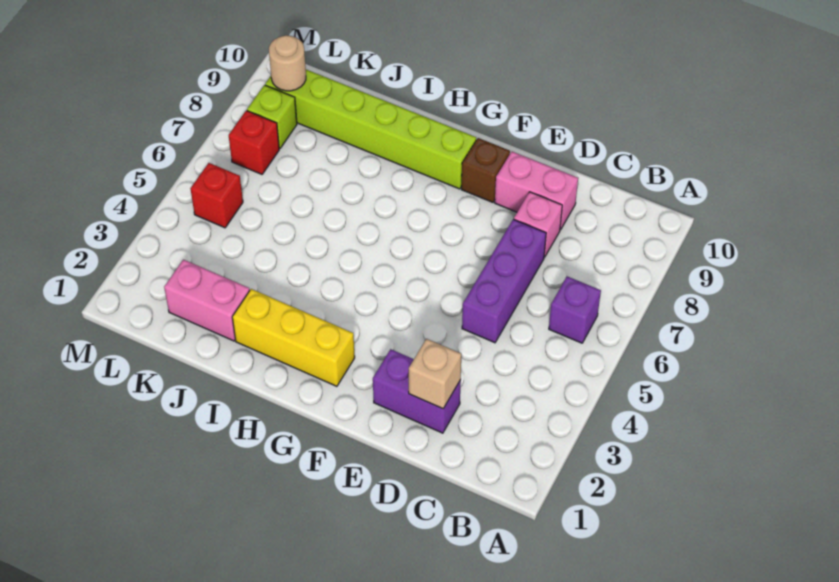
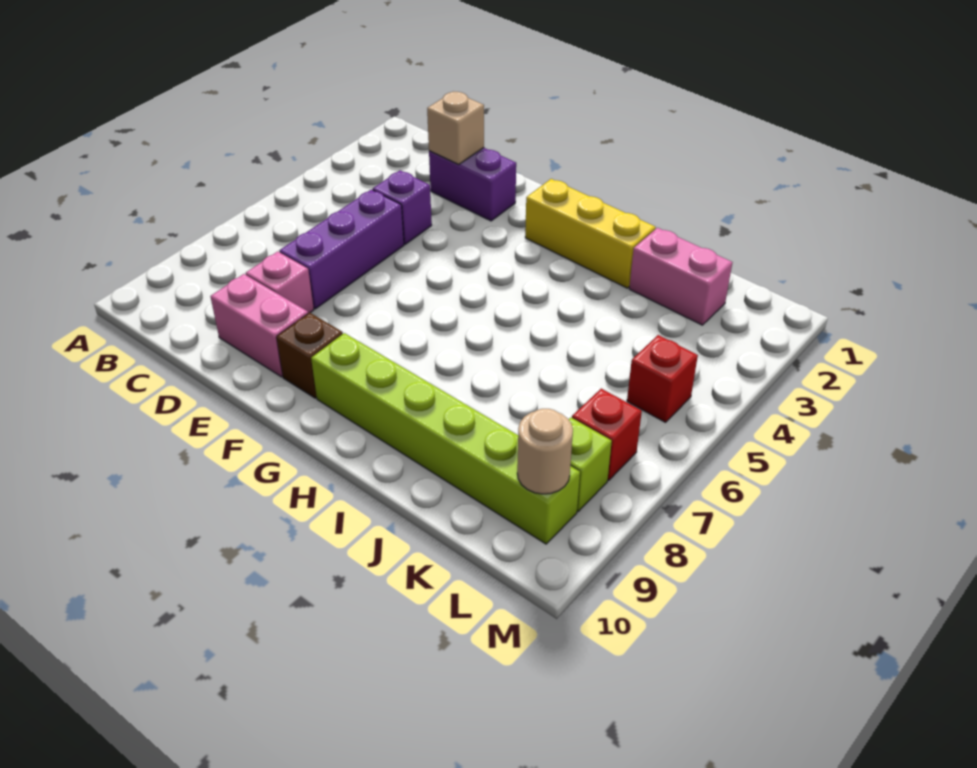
purple brick B6 level 1 -> purple brick D4 level 1

